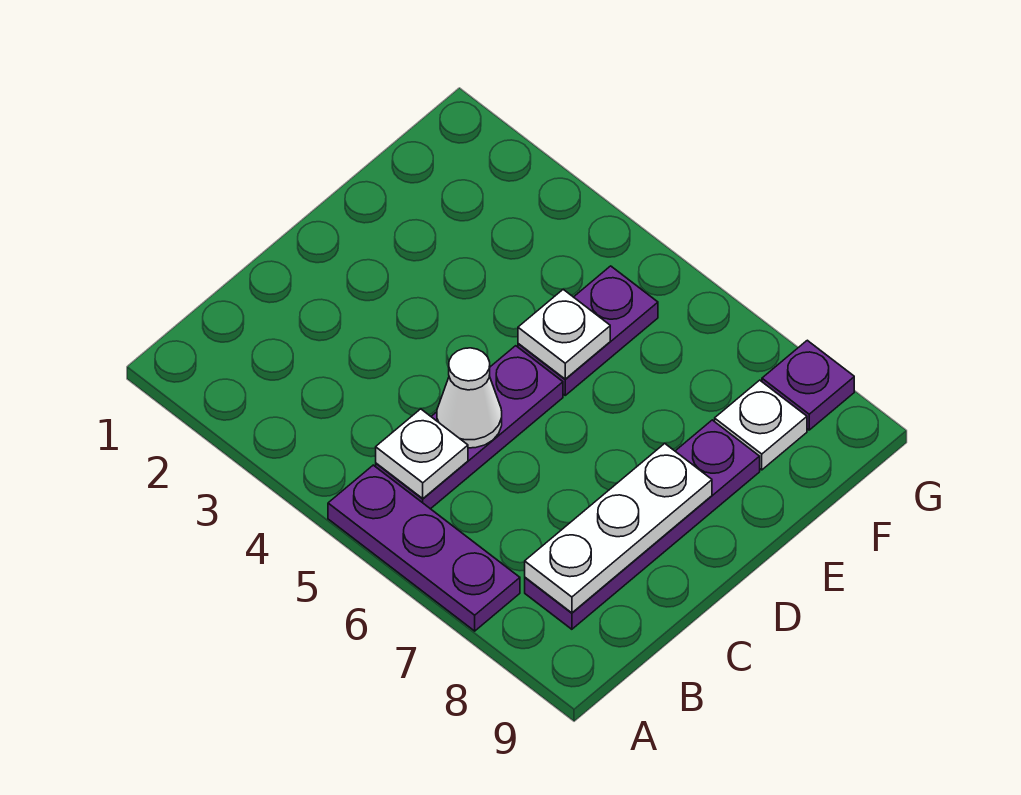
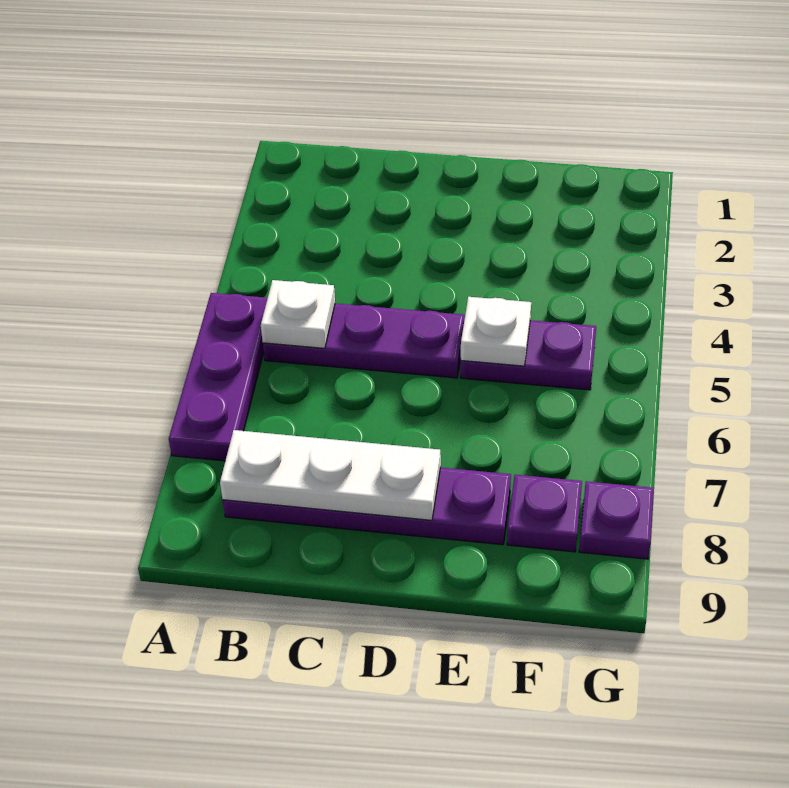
white cone C5 level 2 -> none
white plate F8 level 1 -> purple plate F8 level 1

